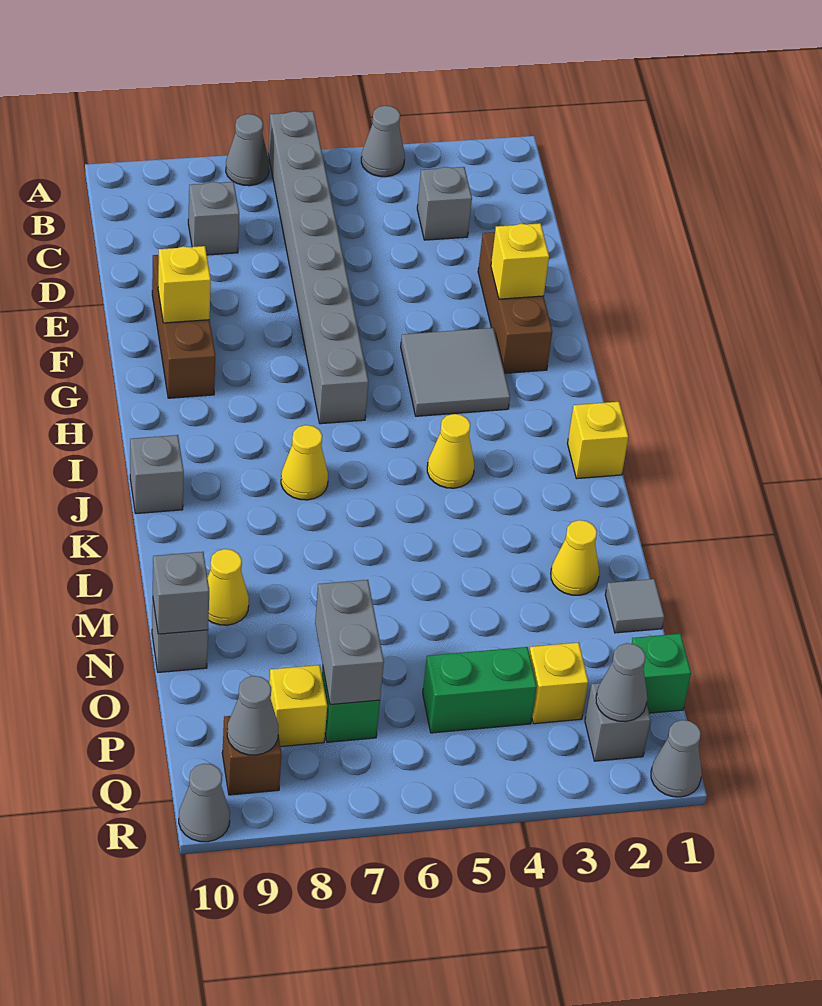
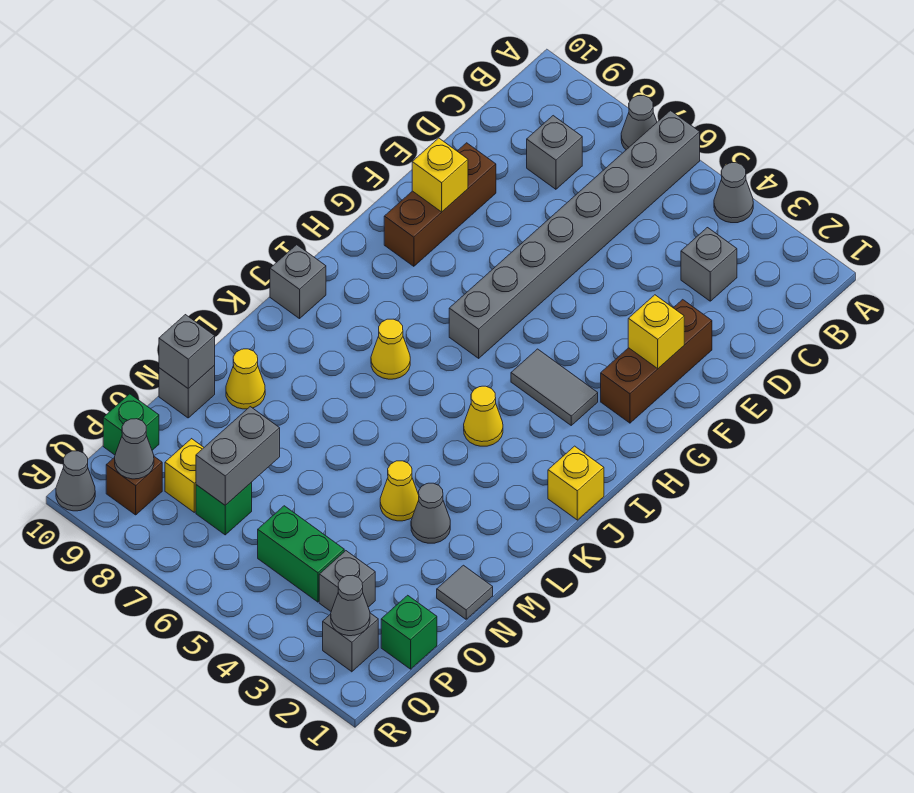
grey tile G3:H4 level 1 -> grey tile H3:H4 level 1
yellow cone M2 level 1 -> yellow cone M4 level 1
yellow brick P3 level 1 -> grey brick P3 level 1
none -> green brick P10 level 1
grey cone R1 level 1 -> grey cone M3 level 1

